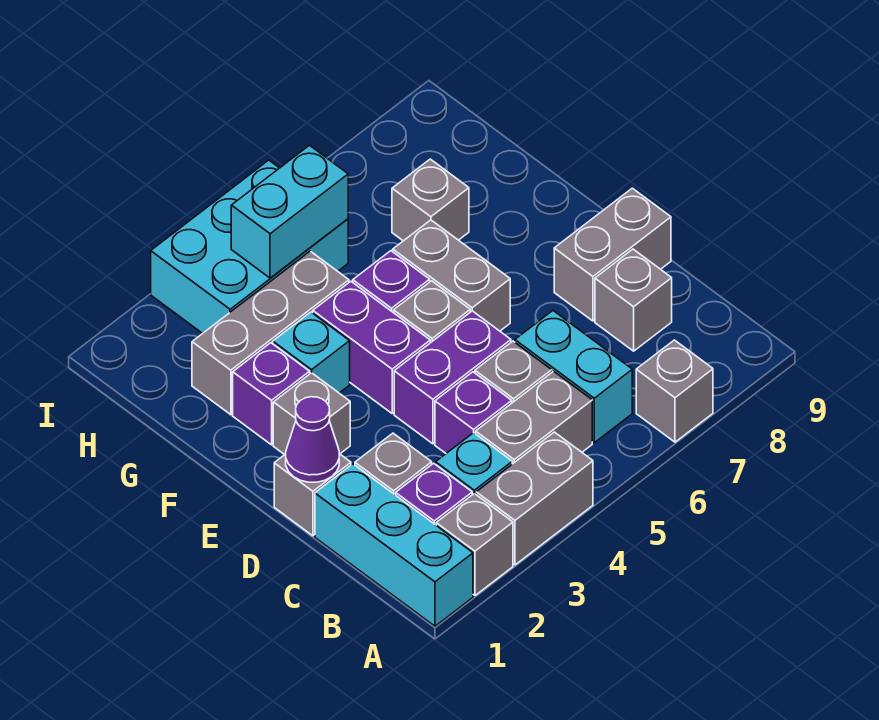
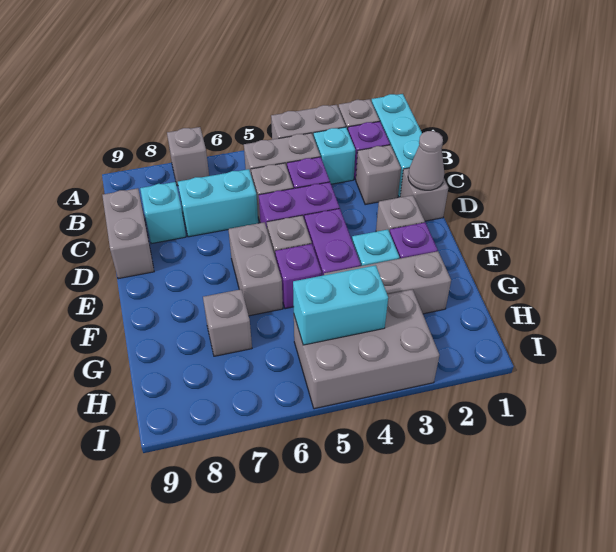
cyan brick B6:C6 level 1 -> cyan brick C6:C7 level 1
grey brick C8 level 1 -> cyan brick C8 level 1
purple cone D1 level 2 -> grey cone D1 level 2
grey brick D8:D9 level 1 -> grey brick C9:D9 level 1
cyan brick H3:I5 level 1 -> grey brick H3:I5 level 1

